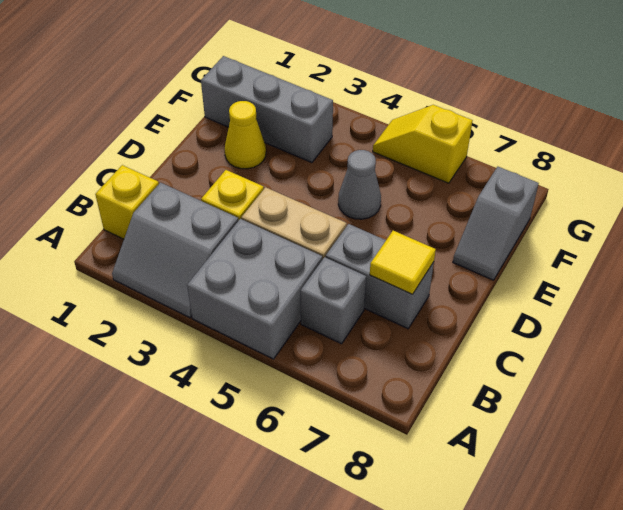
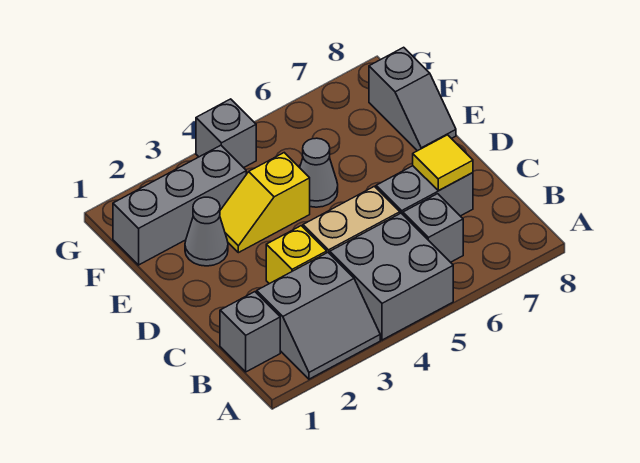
yellow brick B1 level 1 -> grey brick B1 level 1
yellow cone E2 level 1 -> grey cone E2 level 1
none -> grey brick G4 level 1
yellow slope G5:G6 level 1 top 6 -> yellow slope E3:E4 level 1 top 4

